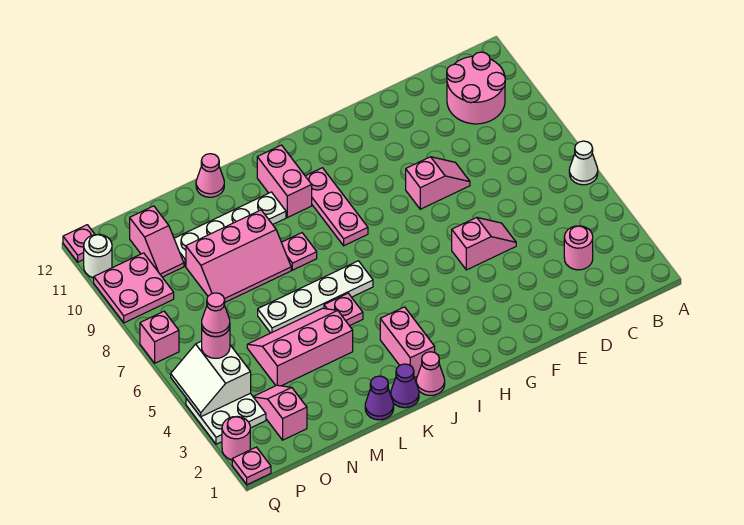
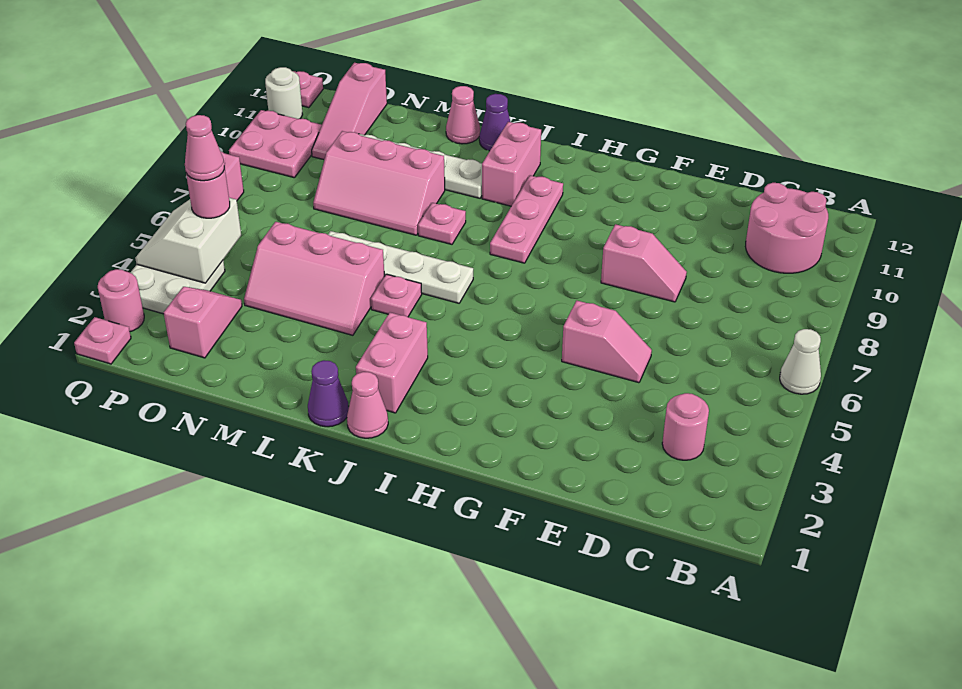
purple cone L1 level 1 -> purple cone K12 level 1
pink slope L4:N5 level 1 top 4 -> pink slope L4:N5 level 1 top 5
pink slope O10:O11 level 1 top 11 -> pink slope O10:O12 level 1 top 12

